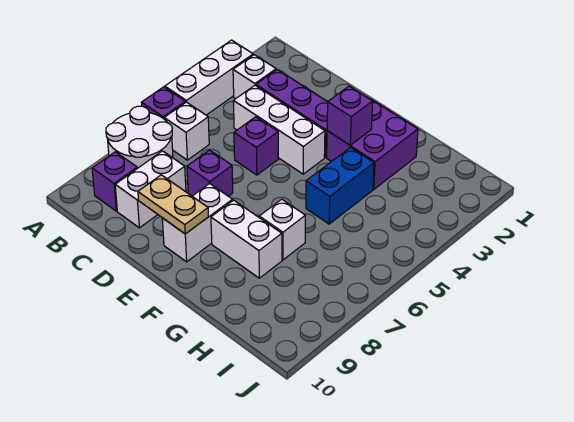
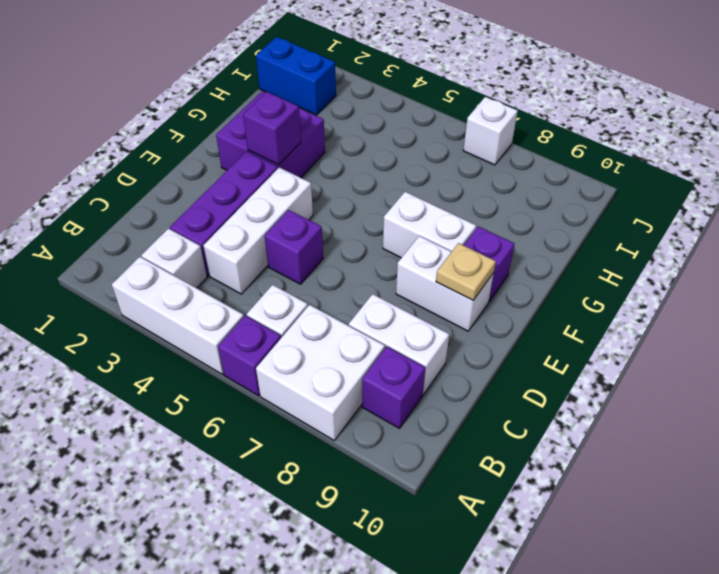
white round brick A7:B8 level 1 -> white brick A7:B8 level 1
purple brick D7 level 1 -> purple brick F9 level 1
tan plate D9:E9 level 2 -> tan plate E9 level 2
white brick F8:G8 level 1 -> white brick F7:F8 level 1
blue brick G4:G5 level 1 -> blue brick I1:I2 level 1
white brick G7 level 1 -> white brick J7 level 1

